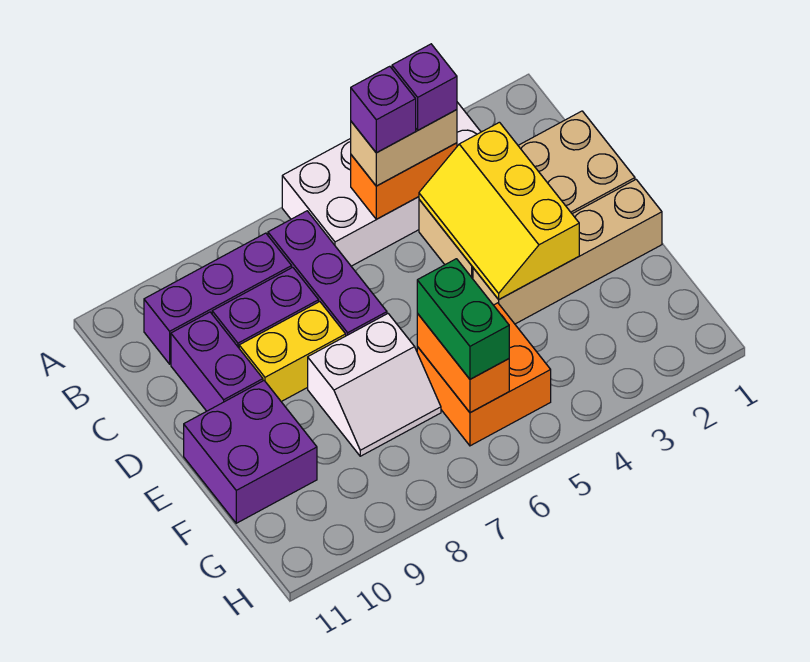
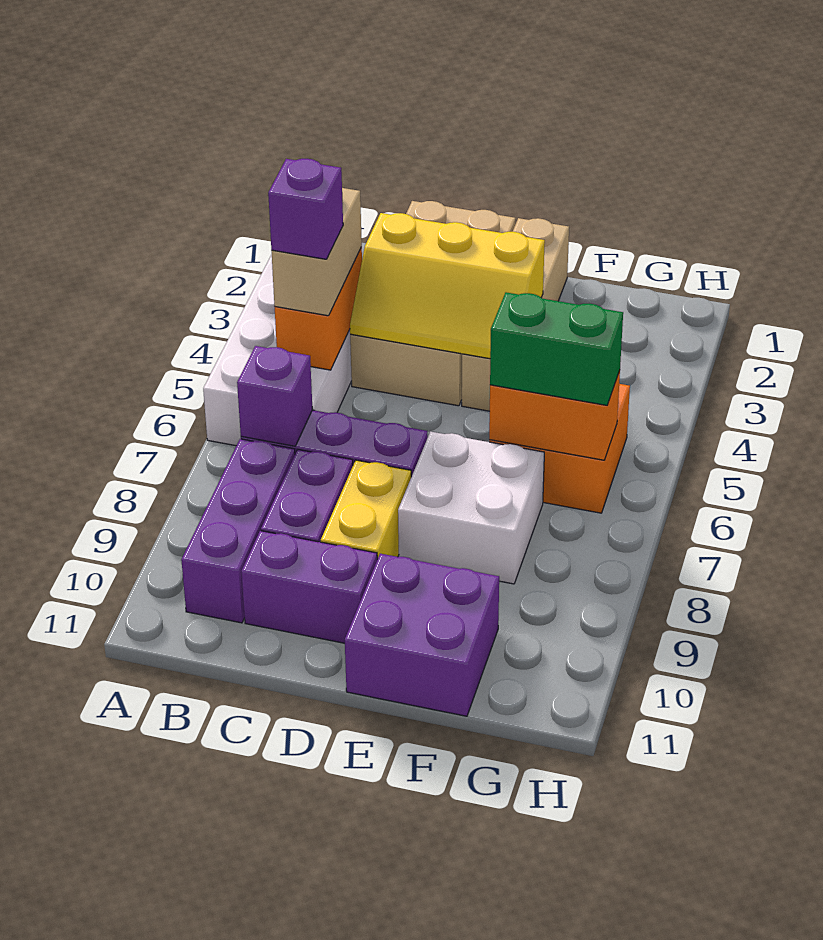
purple brick B4 level 4 -> purple brick B7 level 2
white slope E7:F8 level 1 top E -> white brick E7:F8 level 1

